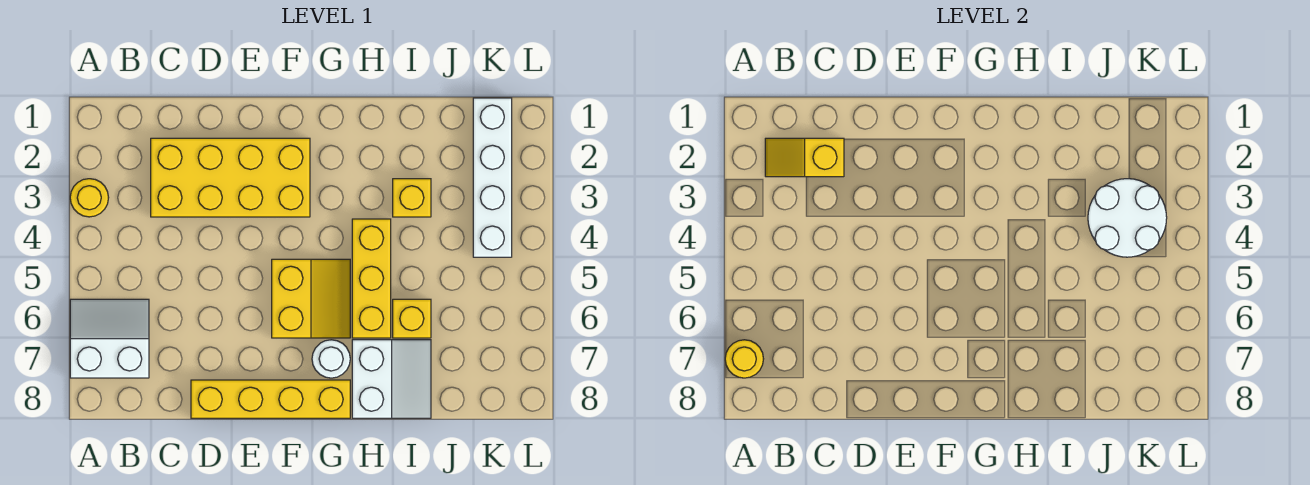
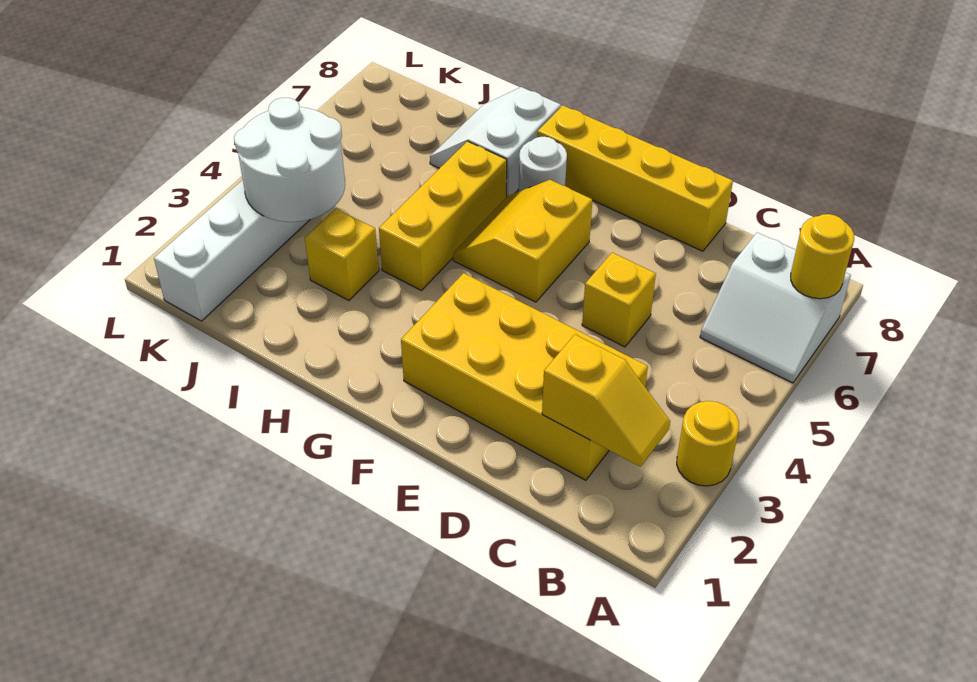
yellow brick I6 level 1 -> yellow brick D5 level 1

